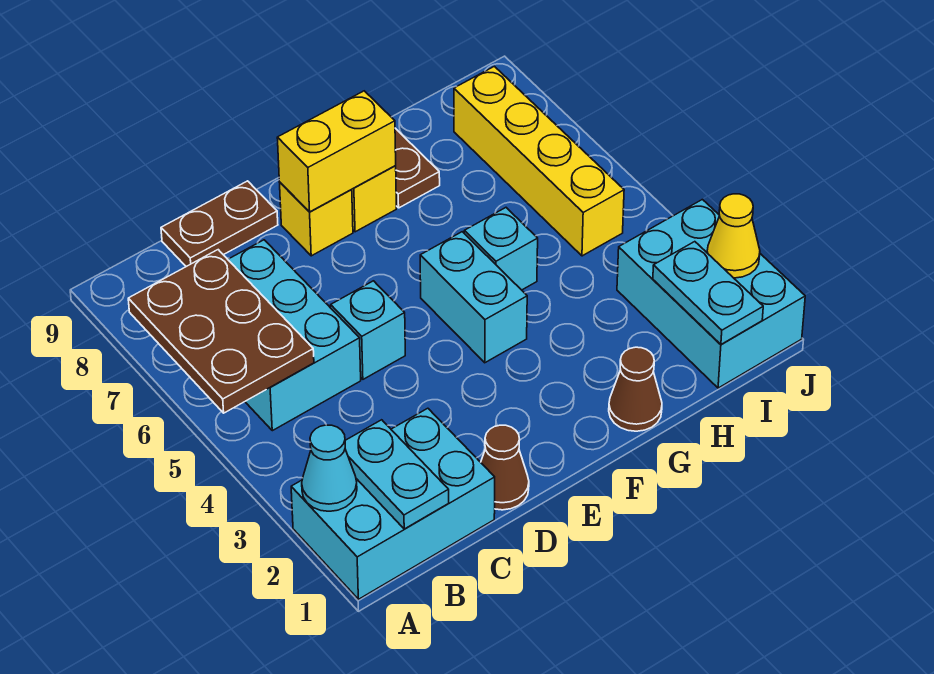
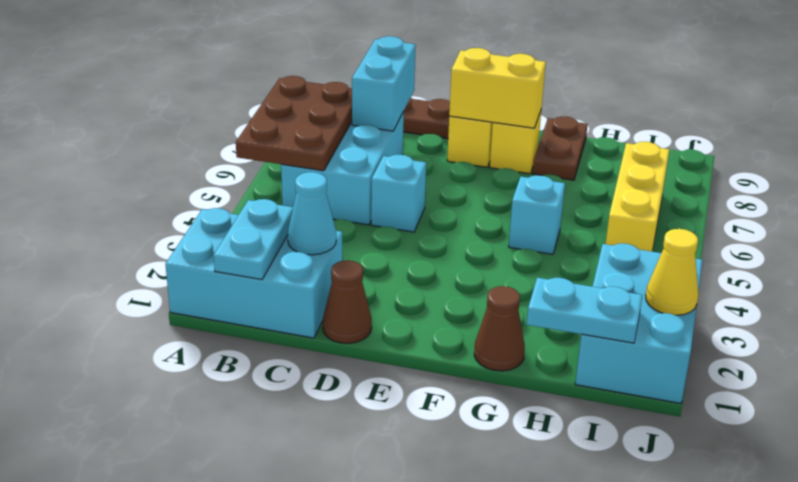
cyan cone A2 level 2 -> cyan cone C2 level 2
cyan brick F4:F5 level 1 -> cyan brick C7:C8 level 2
cyan plate I1:I2 level 2 -> cyan plate H1:I1 level 2
yellow brick I5:I8 level 1 -> yellow brick I5:I7 level 1

